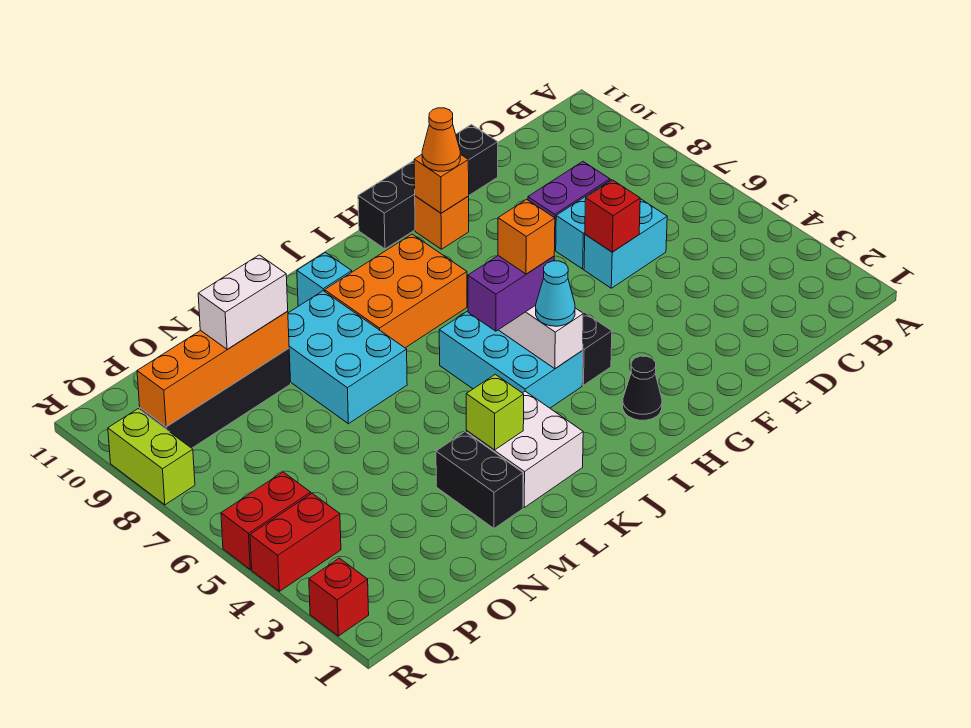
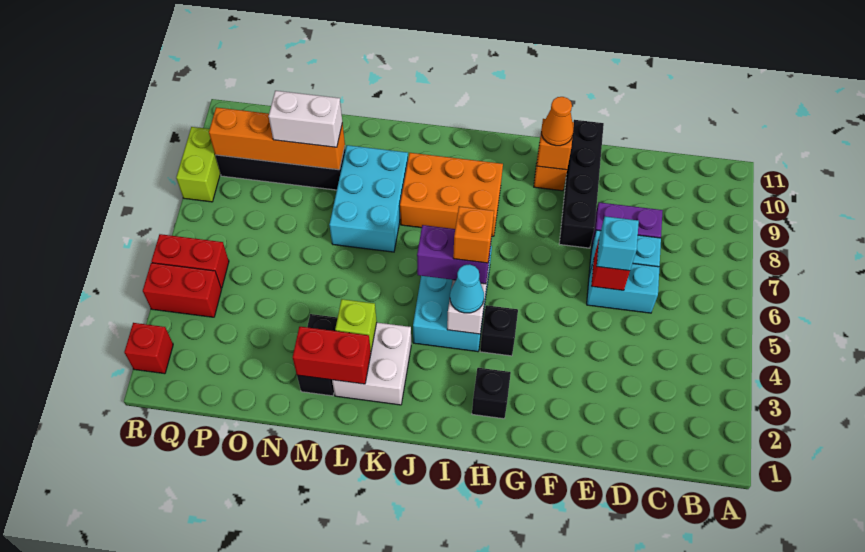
black brick E11:H11 level 1 -> black brick F8:F11 level 1
black cone H2 level 1 -> black brick H2 level 1
cyan brick K10 level 1 -> cyan brick E6 level 3
none -> red brick L2:M2 level 2

